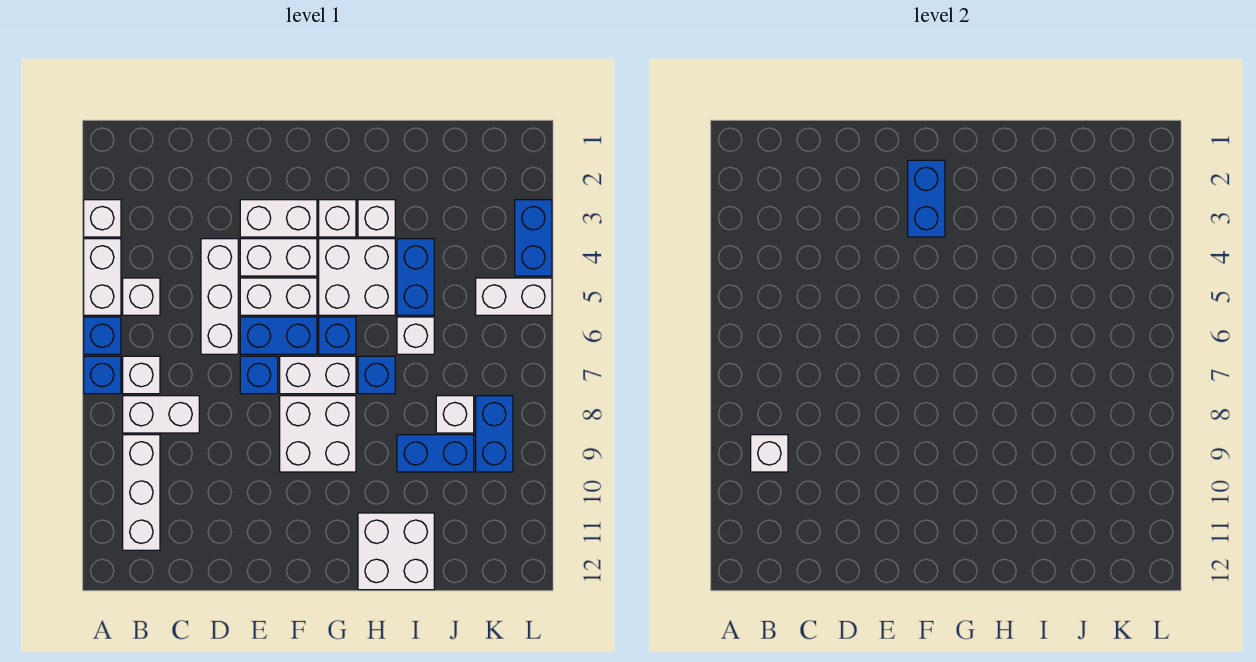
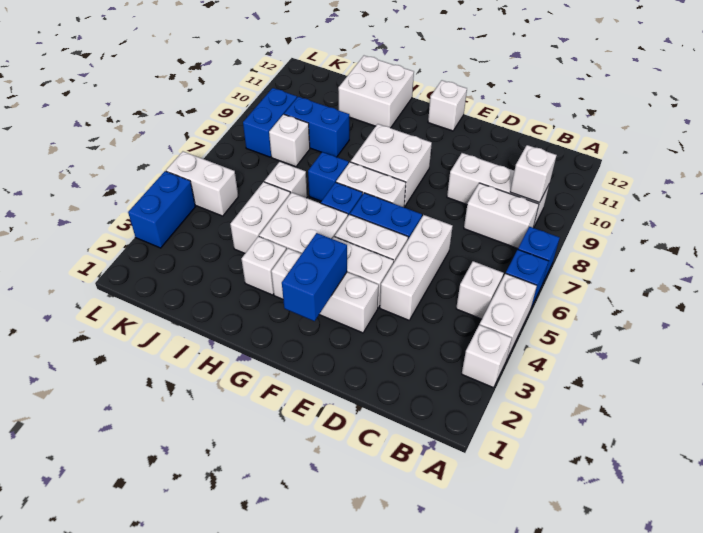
white brick B7 level 1 -> white brick F12 level 1
white brick B9:B11 level 1 -> white brick B9:D9 level 1
blue brick E7 level 1 -> none
blue brick I4:I5 level 1 -> white brick I4:I5 level 1

